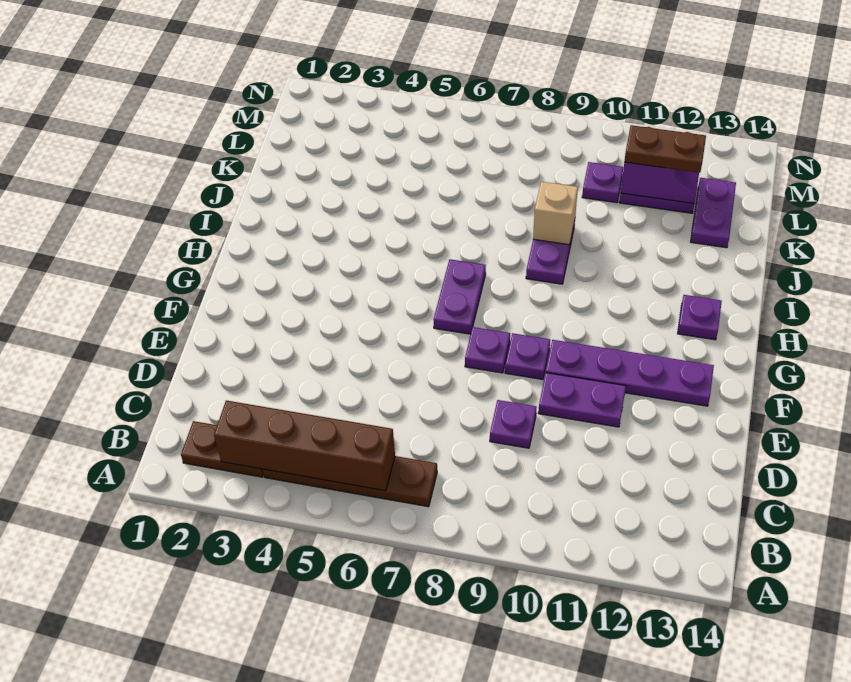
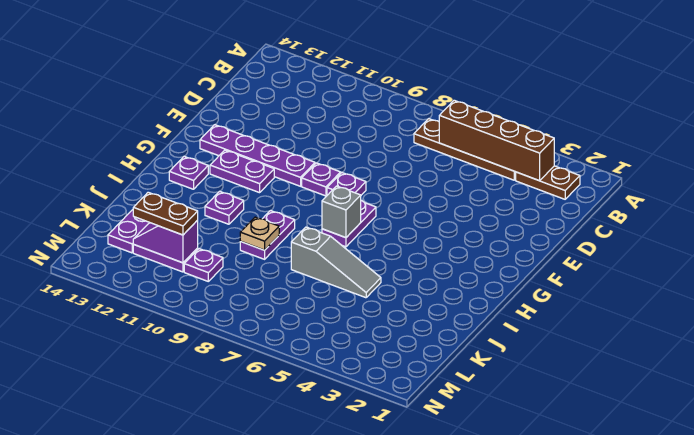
purple plate D9 level 1 -> purple plate I11 level 1
purple plate E10:E11 level 1 -> purple plate G11:G12 level 1
none -> grey brick H7 level 2
none -> grey slope J5:J7 level 1 top 7
tan brick J9 level 2 -> tan plate J9 level 2

